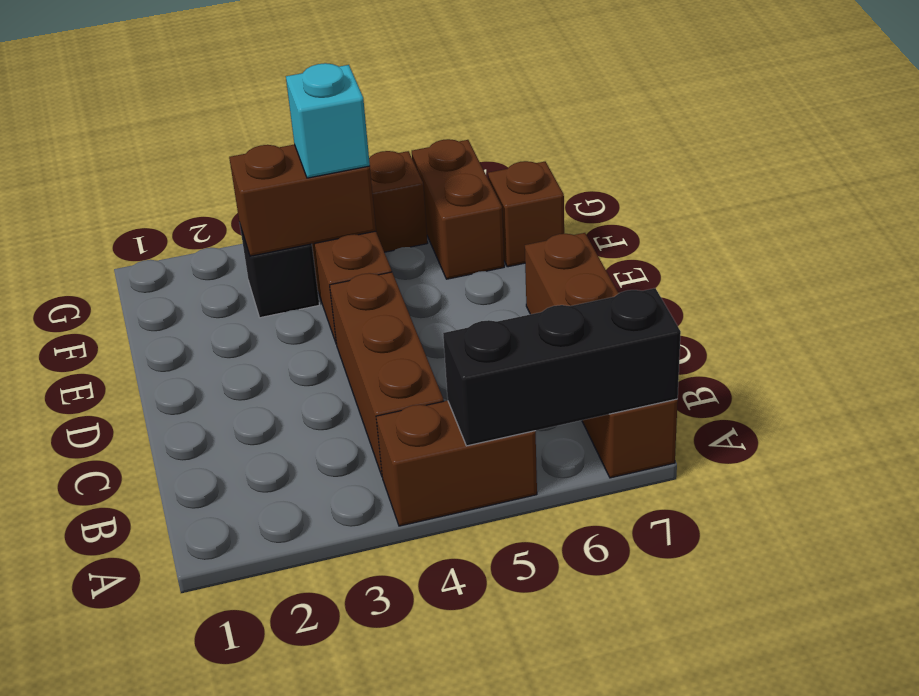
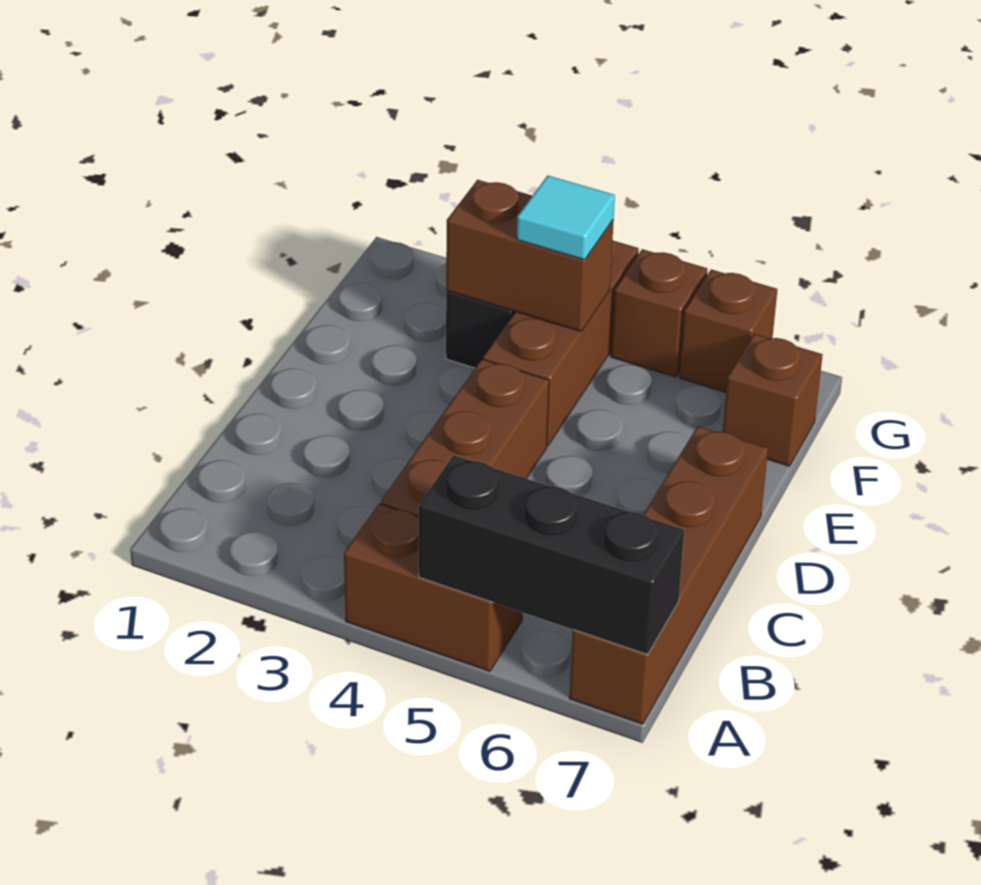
cyan brick F4 level 3 -> cyan tile F4 level 3
brown brick F6:G6 level 1 -> brown brick G6 level 1

